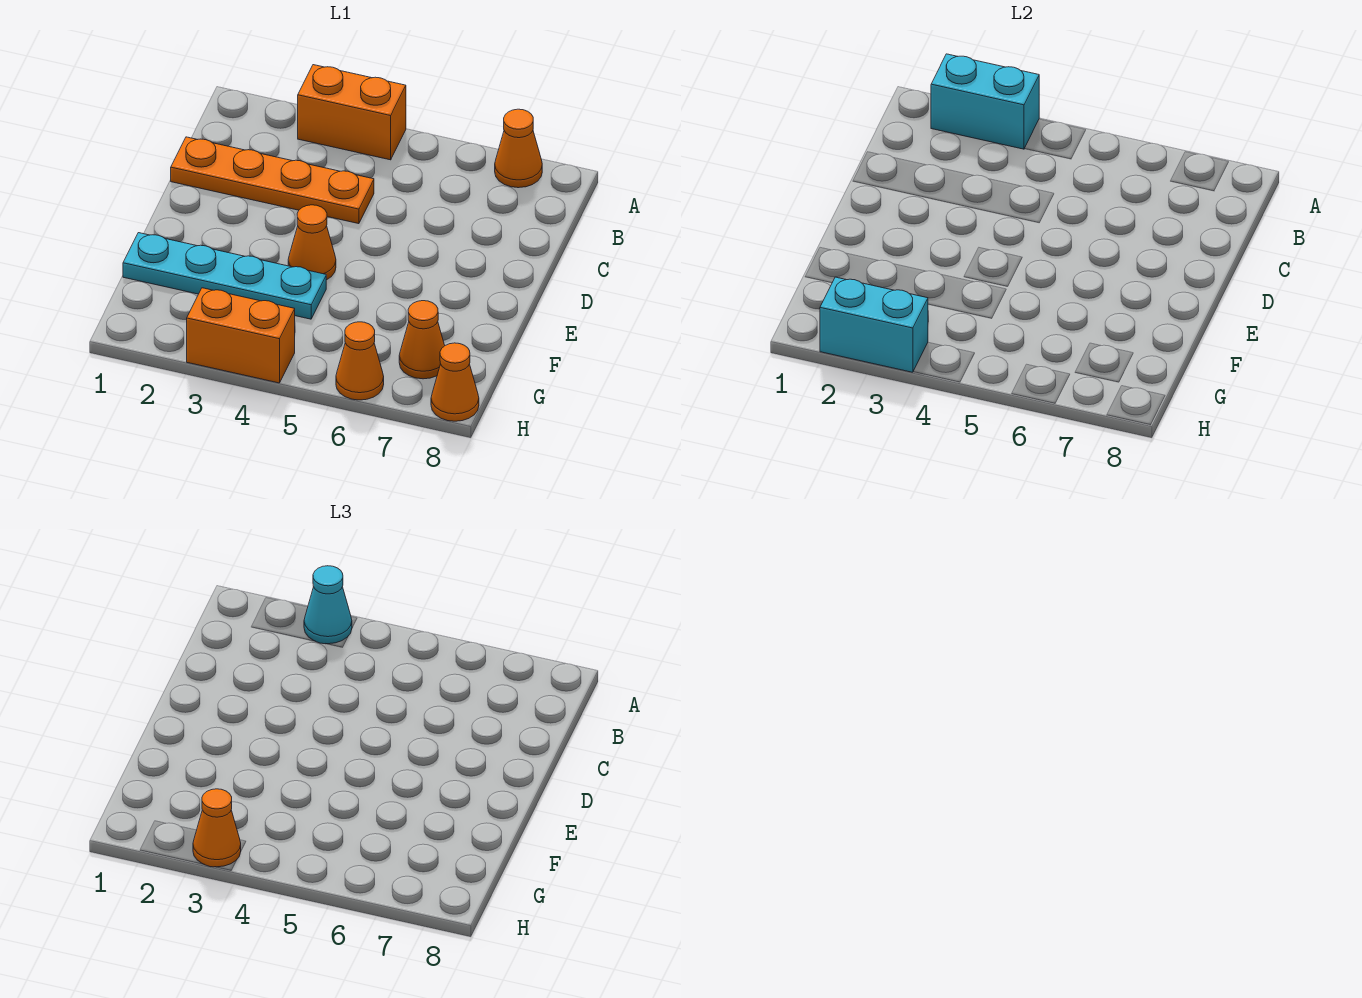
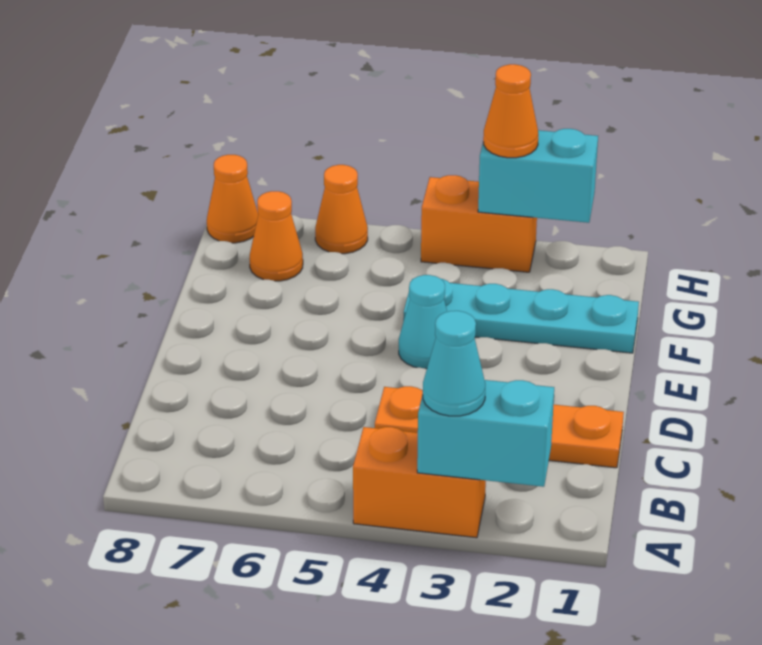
orange cone A7 level 1 -> none
orange cone E4 level 1 -> cyan cone E4 level 1

